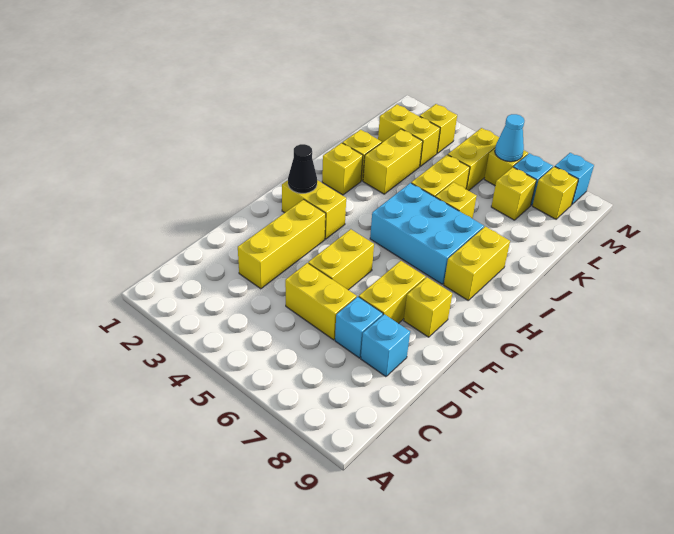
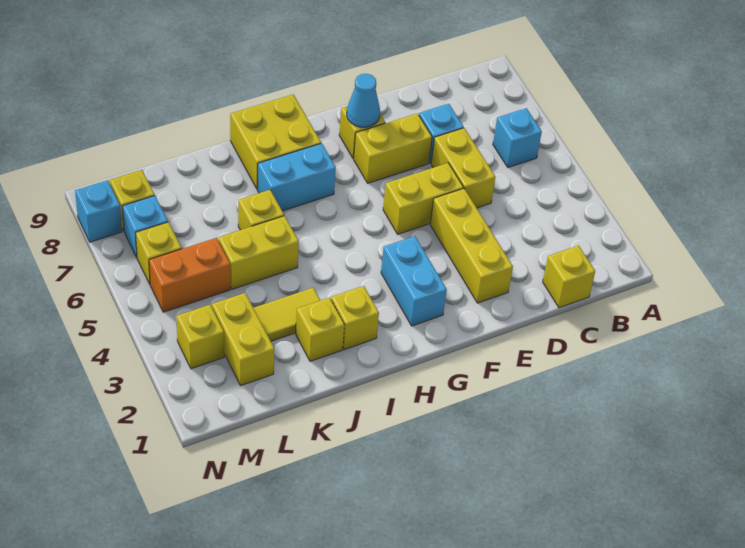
yellow brick D3:F3 level 1 -> yellow brick E2:E4 level 1
cyan brick D8 level 1 -> cyan brick B6 level 1
yellow brick G2:G3 level 1 -> cyan brick G2:G3 level 1
black cone G2 level 2 -> none
cyan brick H5:I7 level 1 -> cyan brick H7:I7 level 1
yellow brick H8:I8 level 1 -> yellow brick H8:I9 level 1
yellow brick J3:K3 level 1 -> yellow tile J3:K3 level 1
yellow brick L5:M5 level 1 -> orange brick L5:M5 level 1
yellow brick L7 level 1 -> yellow brick C1 level 1
cyan cone M6 level 2 -> cyan cone F8 level 2

